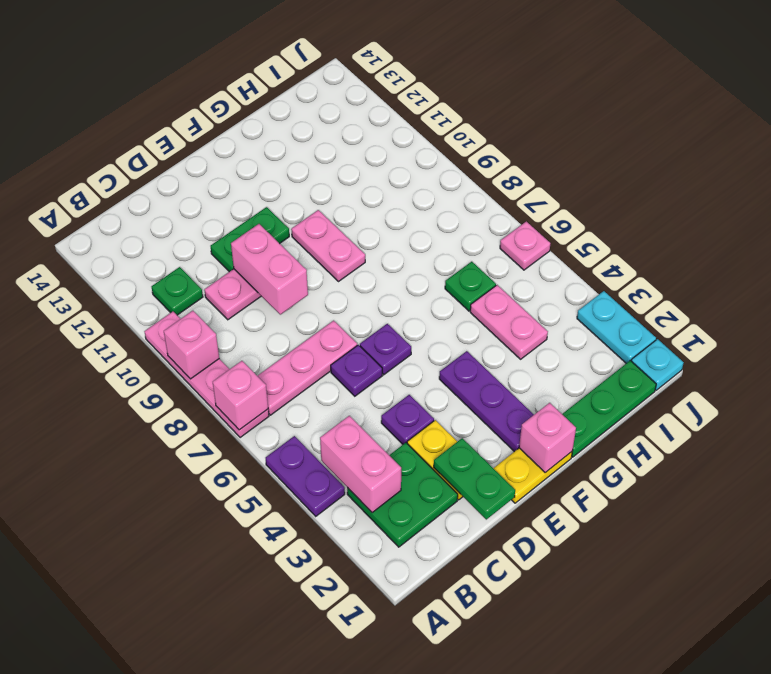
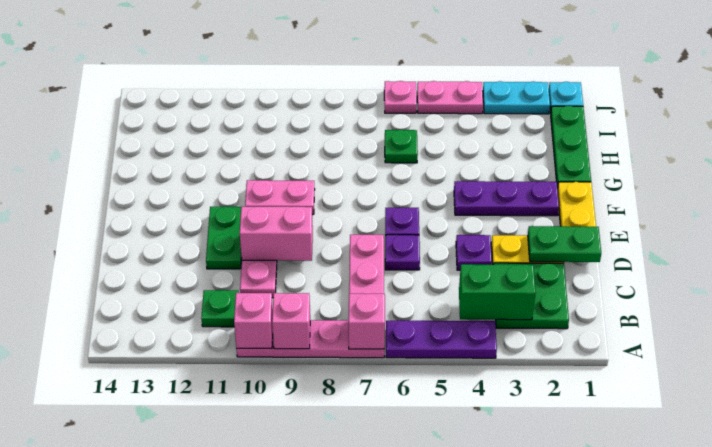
purple plate A4:A5 level 1 -> purple plate A4:A6 level 1
pink brick B3:B4 level 2 -> green brick B3:B4 level 2
pink brick F1 level 2 -> pink brick A10 level 2
pink plate H4:H5 level 1 -> pink plate J4:J5 level 1

